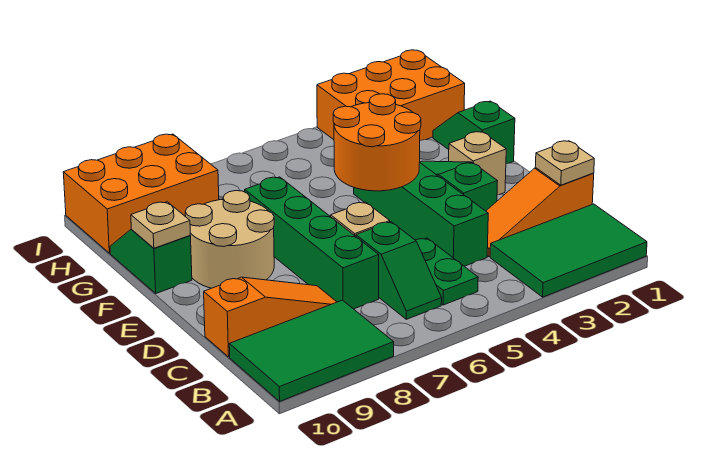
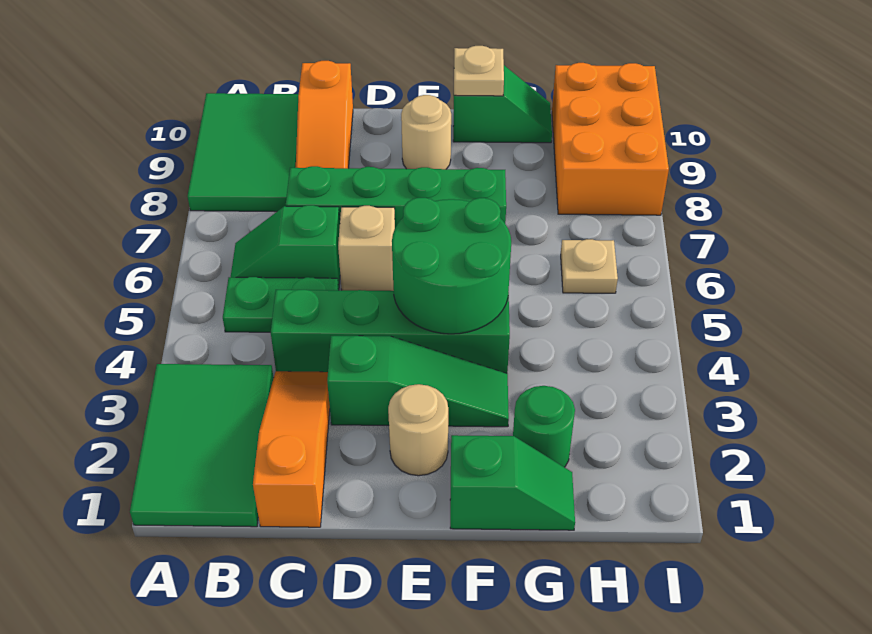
tan plate C1 level 2 -> tan plate H6 level 1
tan brick E2 level 1 -> tan round brick E2 level 1
orange round brick E4:F5 level 2 -> green round brick E4:F5 level 2
tan round brick E8:F9 level 1 -> tan round brick E9 level 1
none -> green round brick G2 level 1
orange brick H1:I3 level 1 -> none

